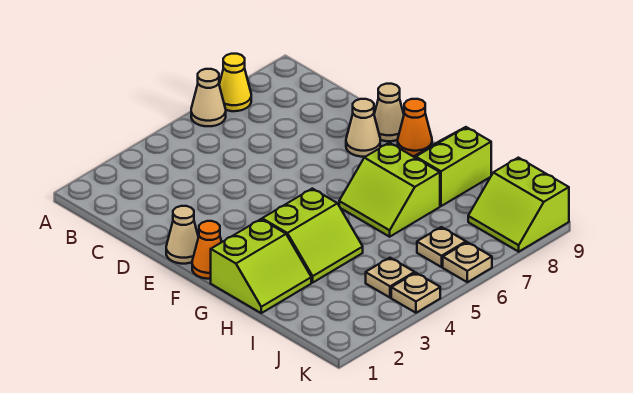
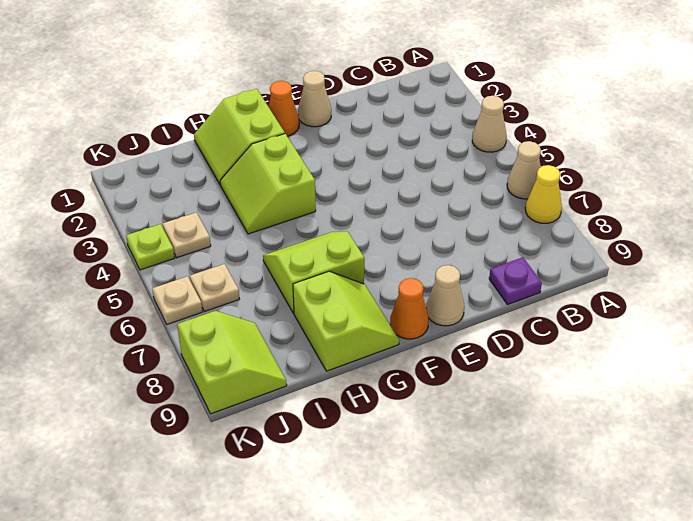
none -> purple plate C9 level 1
tan cone E8 level 1 -> tan cone A4 level 1
lime slope J8:K9 level 1 top 9 -> lime slope J8:K9 level 1 top K
tan plate K4 level 1 -> lime plate K4 level 1

